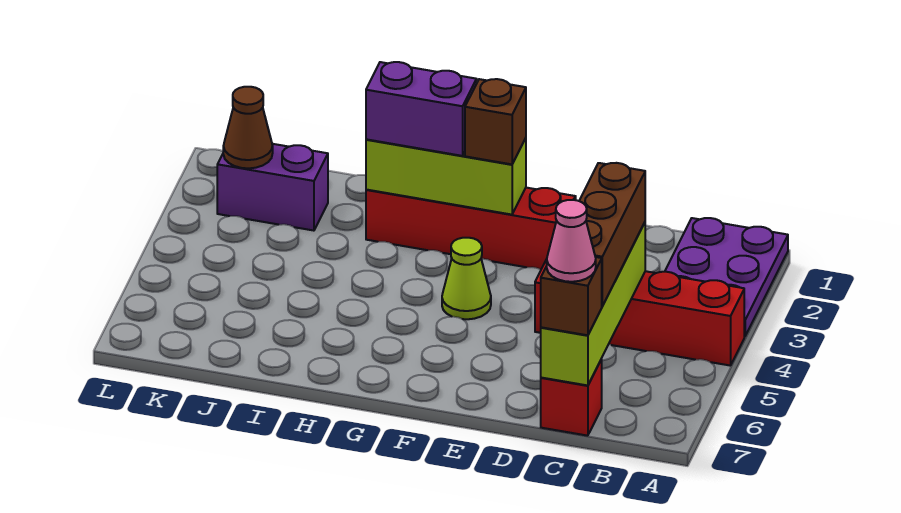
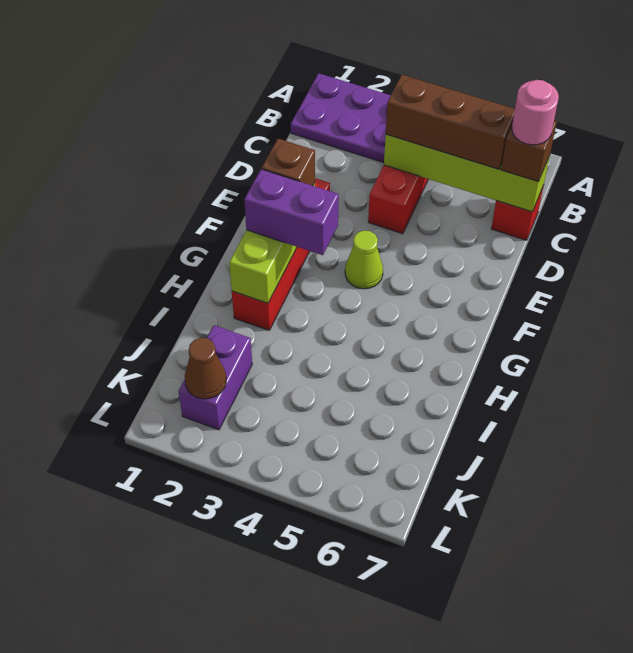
pink cone C7 level 4 -> pink round brick C7 level 4
purple brick G2:H2 level 3 -> purple brick G2:G3 level 3

